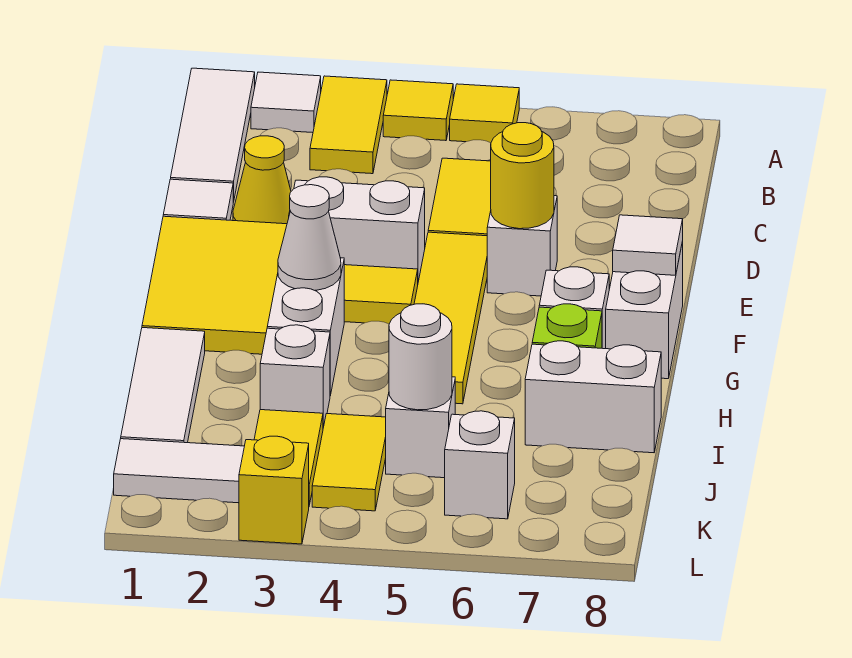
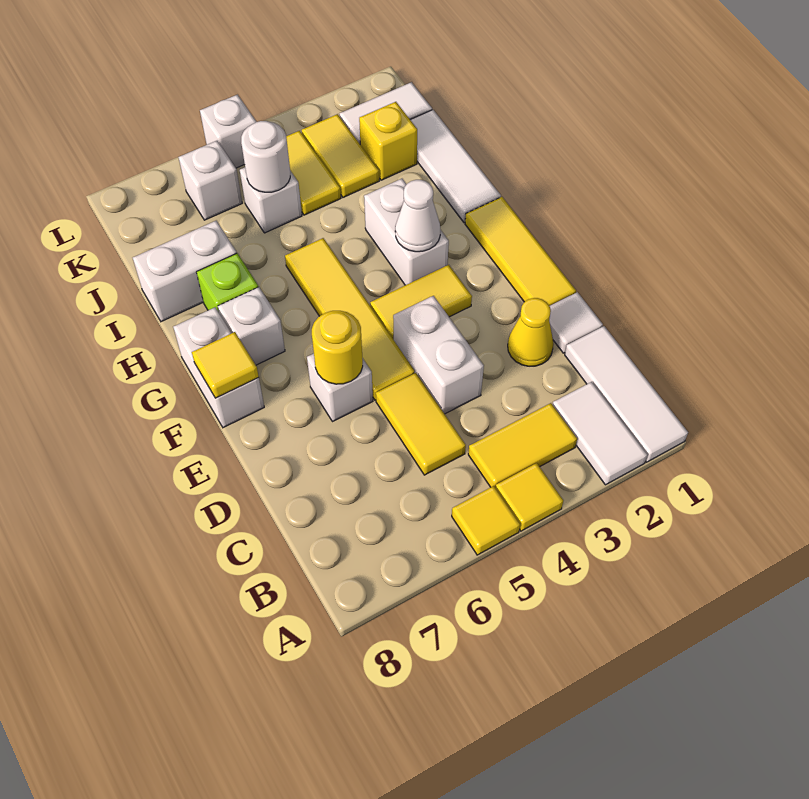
white tile A2 level 1 -> white tile A2:B2 level 1
yellow tile A3:B3 level 1 -> yellow tile B3:B4 level 1
yellow tile E1:G2 level 1 -> yellow tile E1:G1 level 1
white brick E3:E4 level 1 -> white brick D4:E4 level 1
white tile F8 level 2 -> yellow tile F8 level 2
white brick I3 level 1 -> white brick L5 level 1
yellow brick L3 level 1 -> yellow brick J2 level 1

